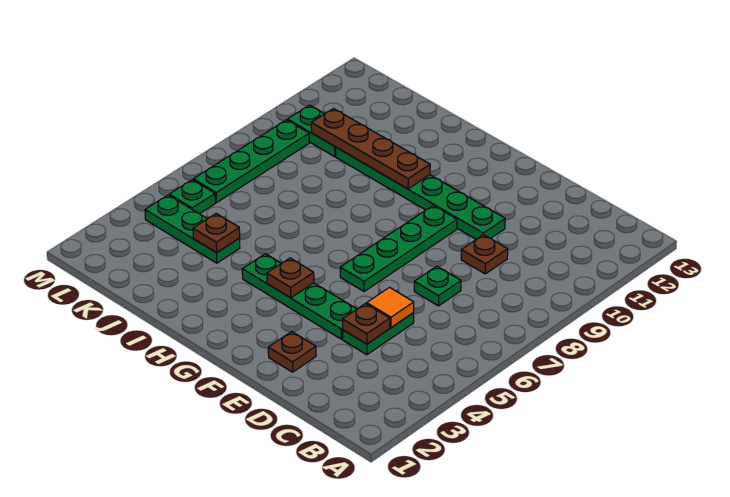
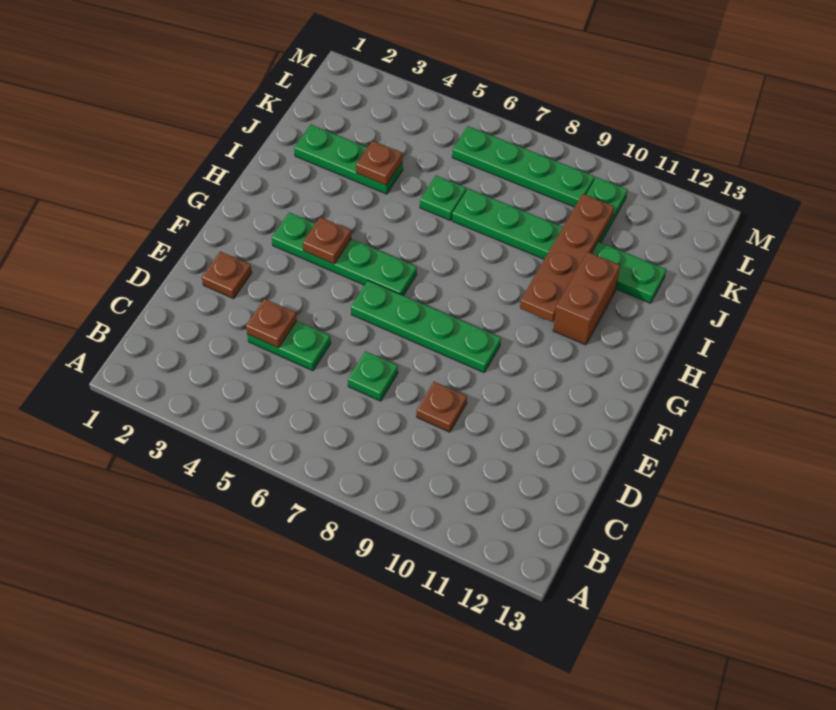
orange tile D5 level 2 -> none
green plate E4:H4 level 1 -> green plate G3:G6 level 1
green plate E10:J10 level 1 -> green plate J7:J12 level 1
none -> brown brick H11:I11 level 1
green plate J4:L4 level 1 -> green plate J2:J4 level 1
green plate L5 level 1 -> green plate J6 level 1

